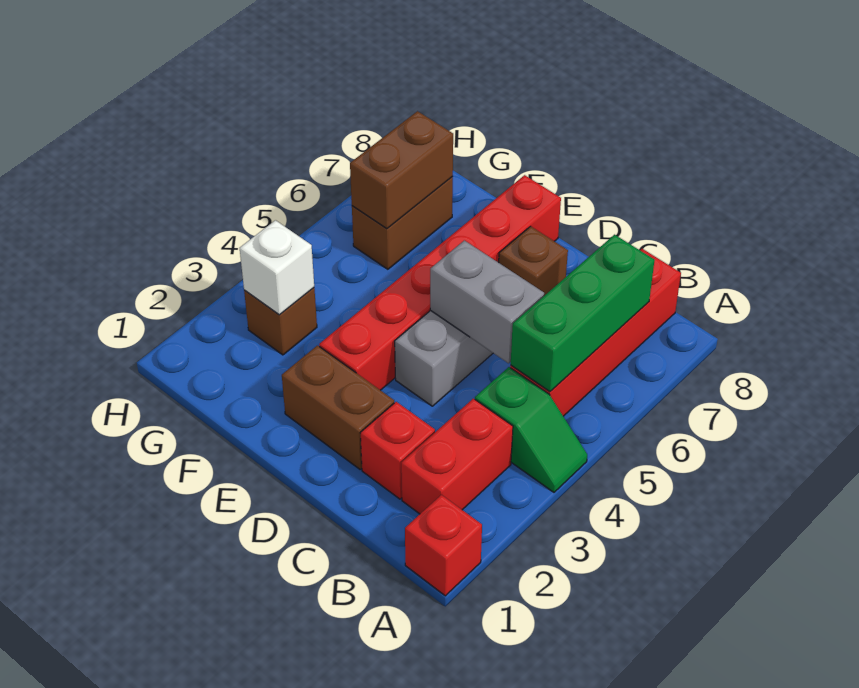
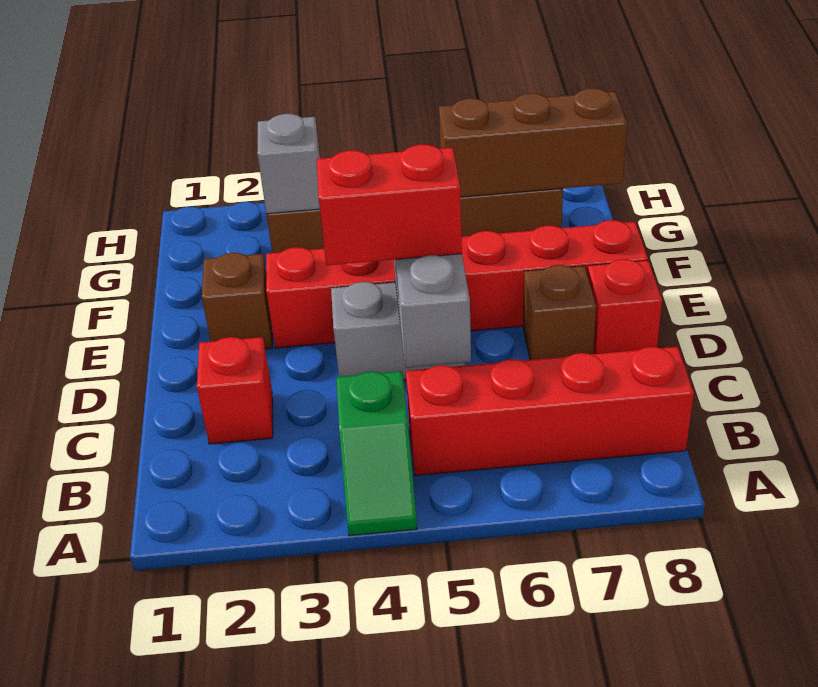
red brick A1 level 1 -> red brick D8 level 1
red brick B2:B3 level 1 -> red brick D4:D5 level 3
green brick B5:B7 level 2 -> none
brown brick D2:E2 level 1 -> brown brick E2 level 1
white brick G3 level 2 -> grey brick G3 level 2
brown brick G6:G7 level 2 -> brown brick G6:G8 level 2

